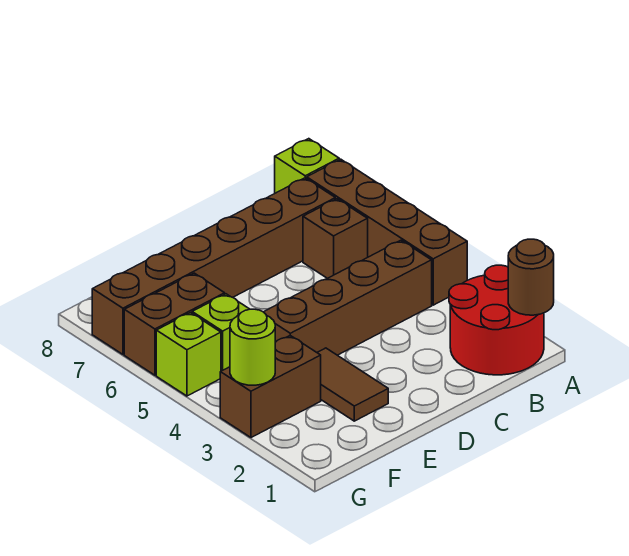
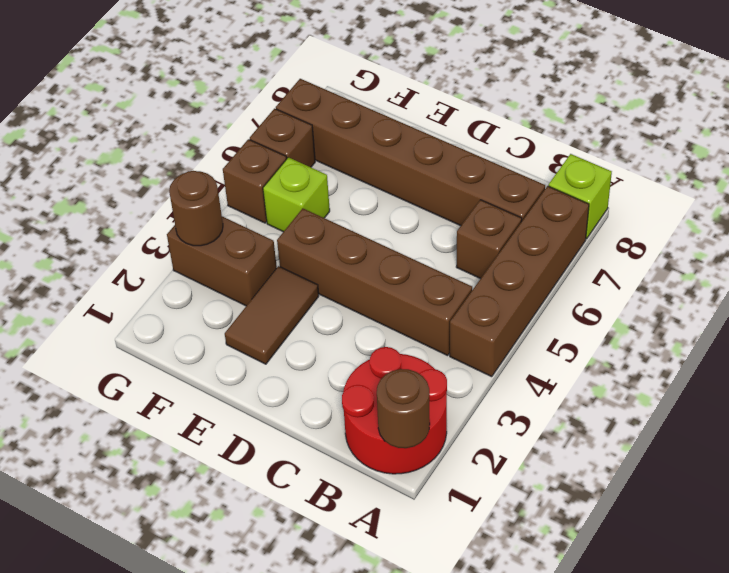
brown brick F6:G6 level 1 -> brown brick G6 level 1
lime round brick G3 level 2 -> brown round brick G3 level 2
lime brick G5 level 1 -> brown brick G5 level 1

